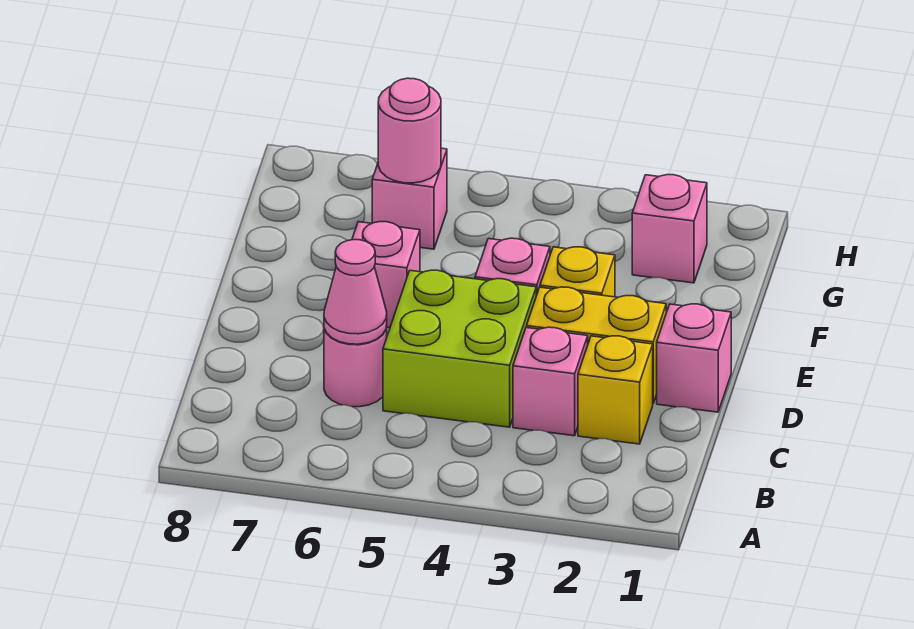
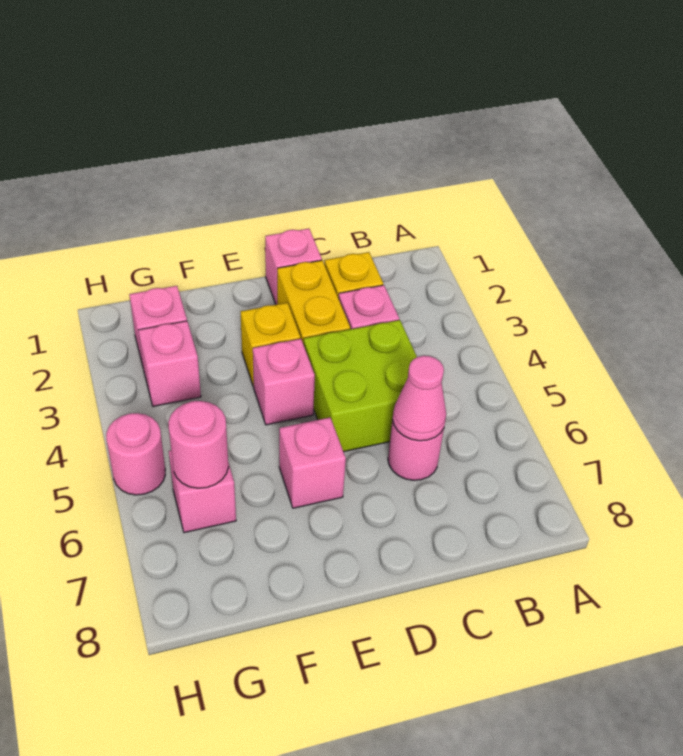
none -> pink brick G3 level 1
none -> pink round brick H5 level 1

